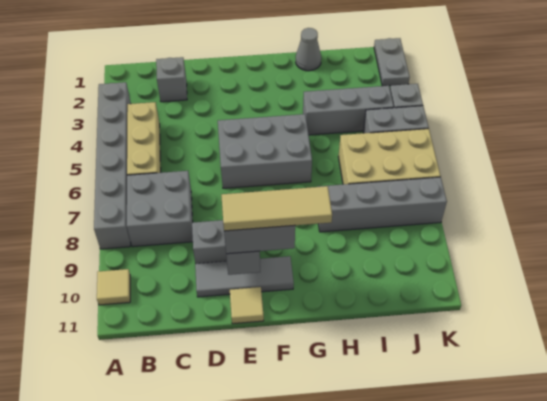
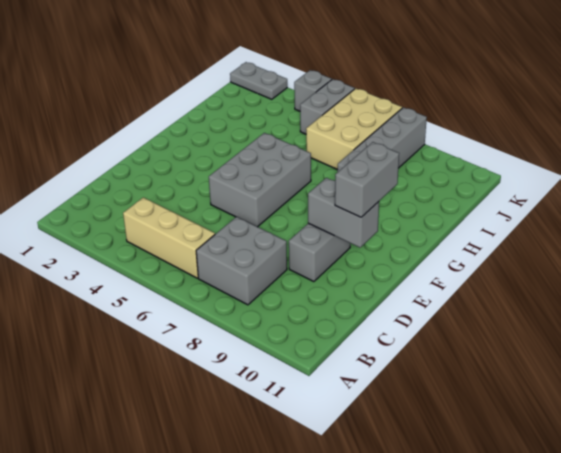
grey brick A3:A8 level 1 -> none
tan tile A10 level 1 -> none
grey brick C2 level 1 -> none
grey tile D10:F10 level 1 -> none
tan tile E10:G10 level 4 -> none
tan tile E11 level 1 -> none
grey cone H1 level 1 -> none
grey brick H4:J4 level 1 -> none

